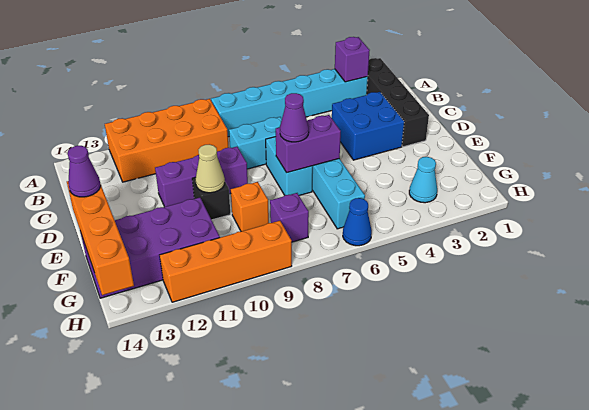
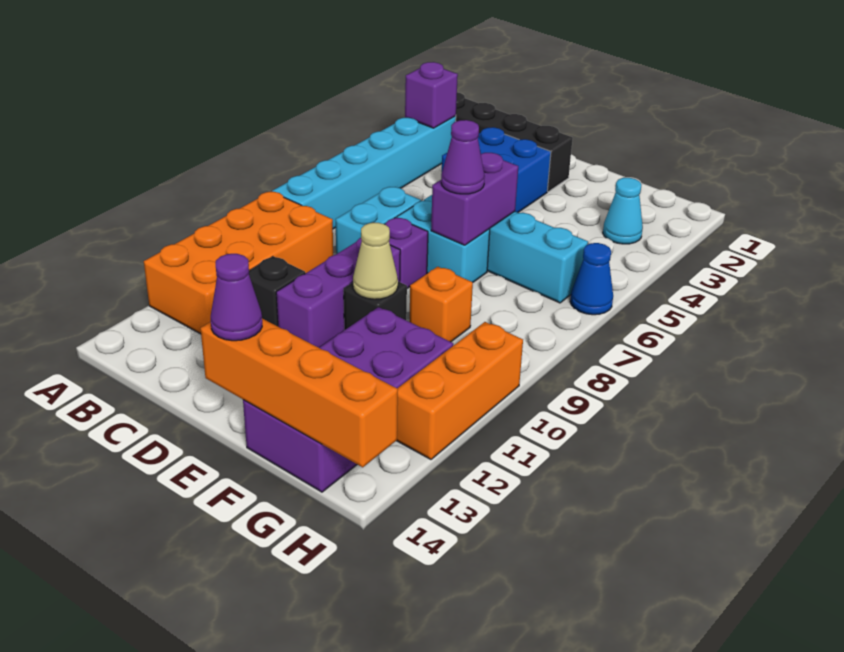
none -> black brick C11 level 1
purple brick G8 level 1 -> purple brick D8 level 1
orange brick H9:H12 level 1 -> orange brick H10:H12 level 1

